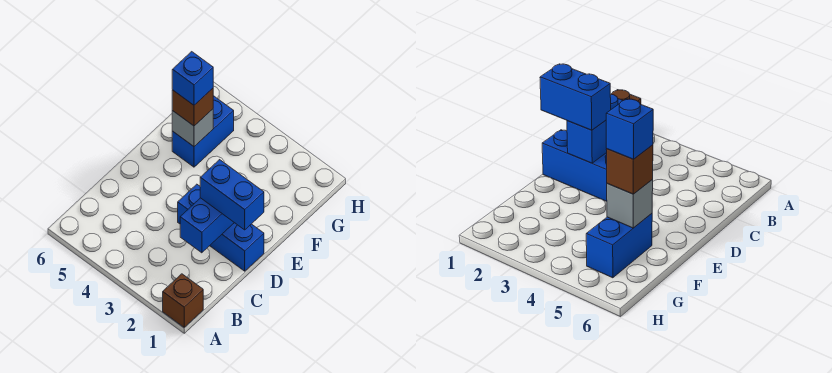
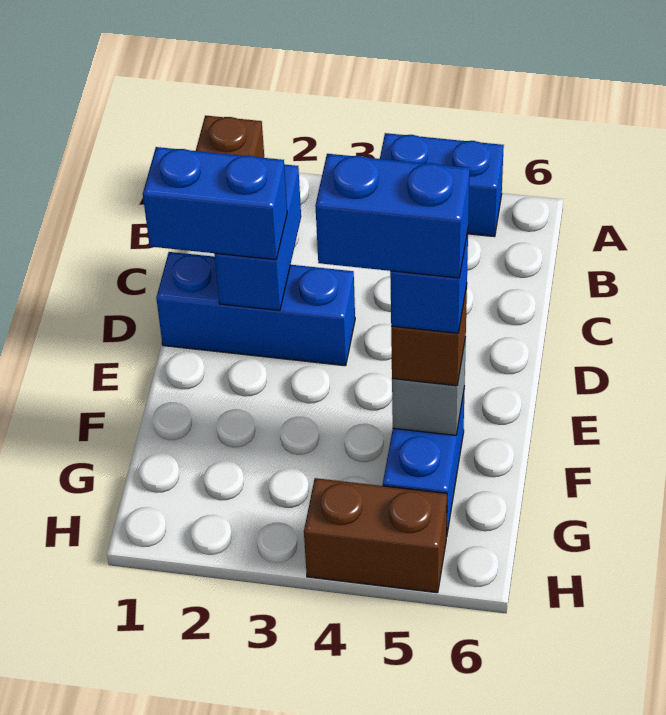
none -> blue brick A4:A5 level 1
none -> blue brick F4:F5 level 5
none -> brown brick H4:H5 level 1

